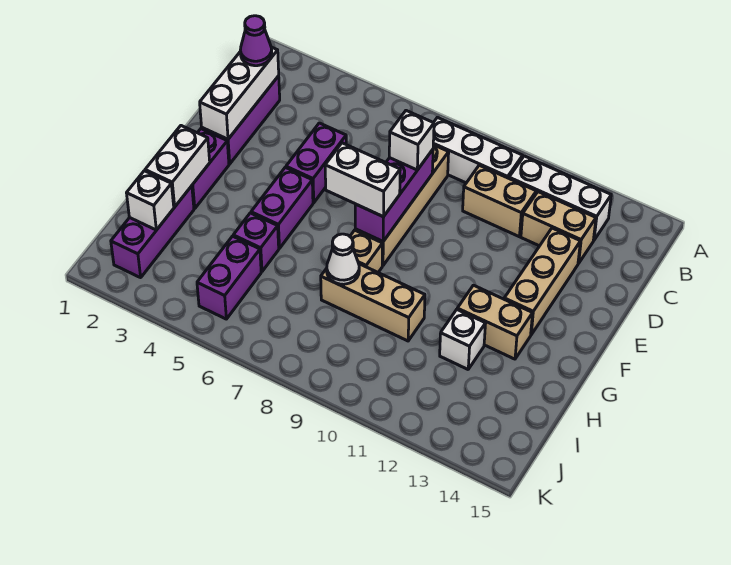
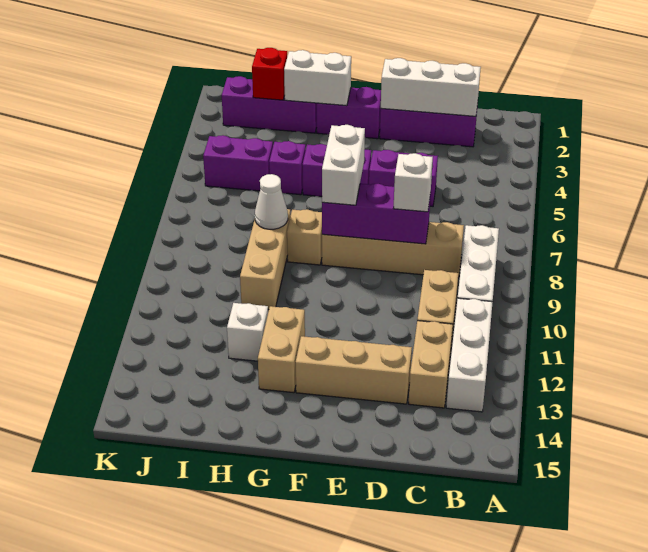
purple cone C2 level 3 -> none
white brick I2 level 2 -> red brick I2 level 2

